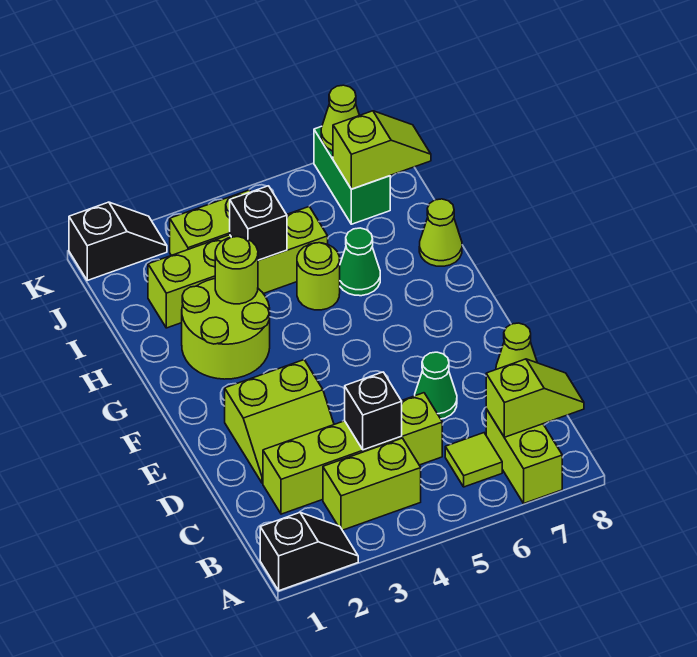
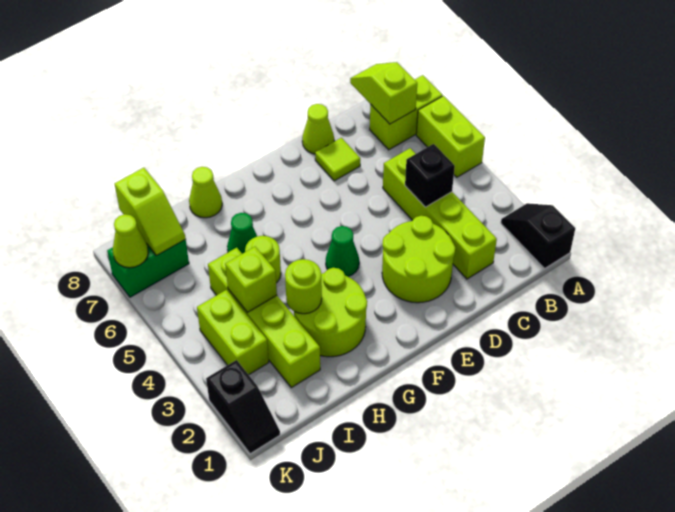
lime brick B3:B4 level 1 -> lime brick A5:A6 level 1
lime tile B6 level 1 -> lime tile D7 level 1
lime slope D2:E3 level 1 top E -> lime round brick D2:E3 level 1
green cone D6 level 1 -> green cone F4 level 1
black brick I4 level 2 -> lime brick I4 level 2
lime slope J7:J8 level 2 top 7 -> lime slope J7:J8 level 2 top 8
black slope K1:K2 level 1 top 1 -> black slope K1:K2 level 1 top 2

